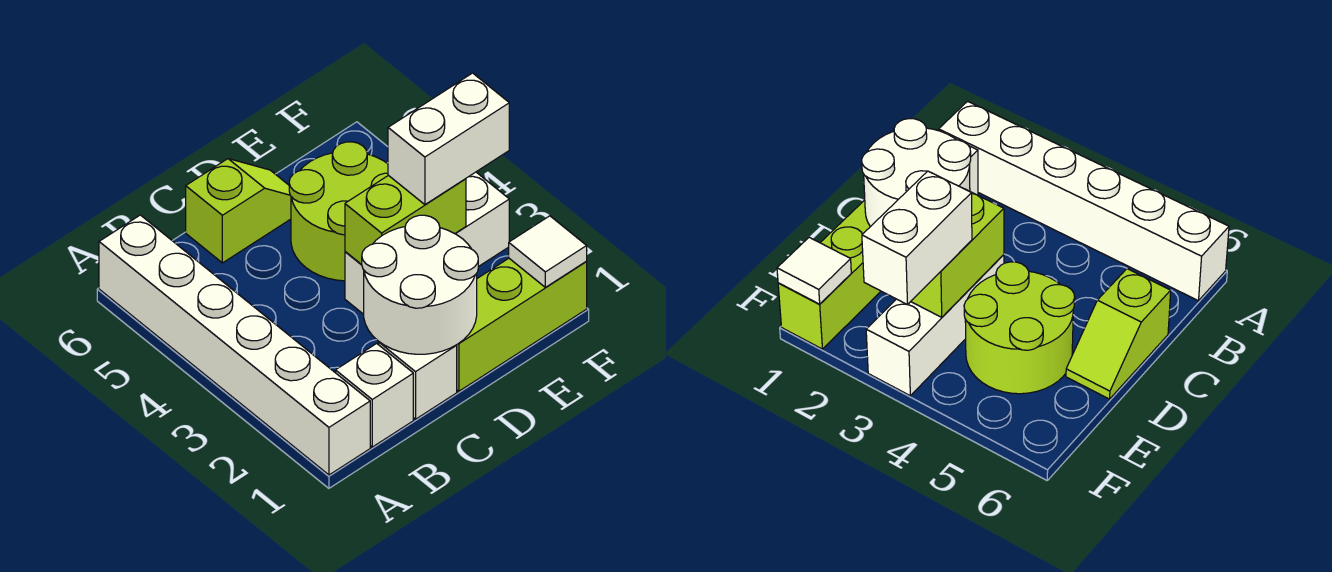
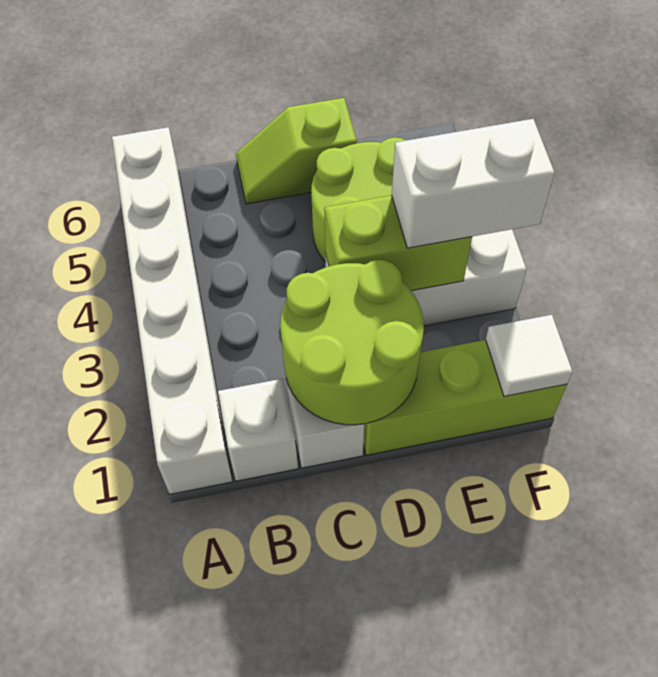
white round brick C1:D2 level 2 -> lime round brick C1:D2 level 2
lime slope C6:D6 level 1 top C -> lime slope C6:D6 level 1 top D

